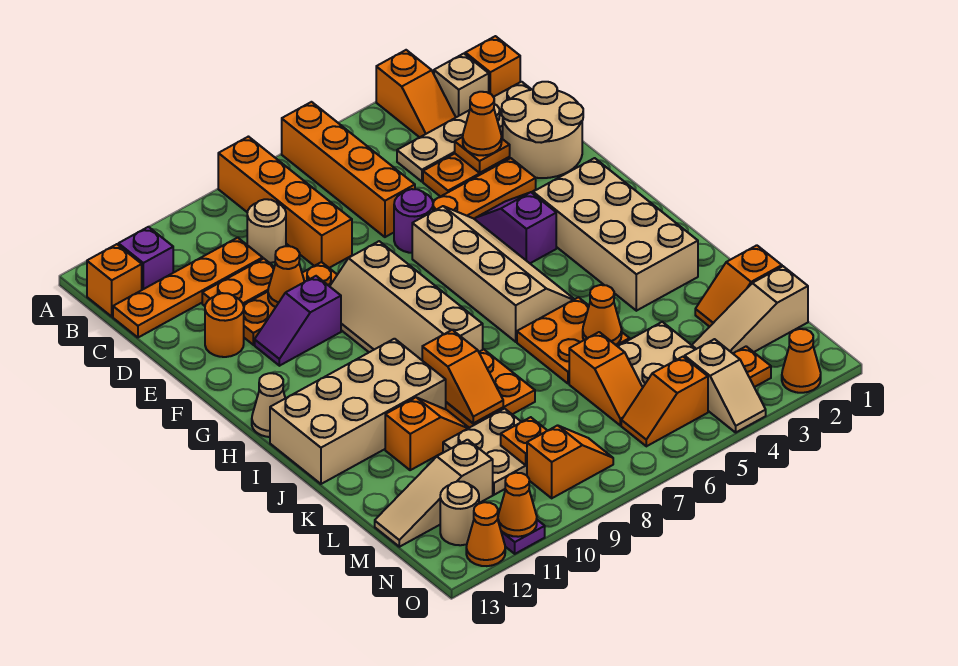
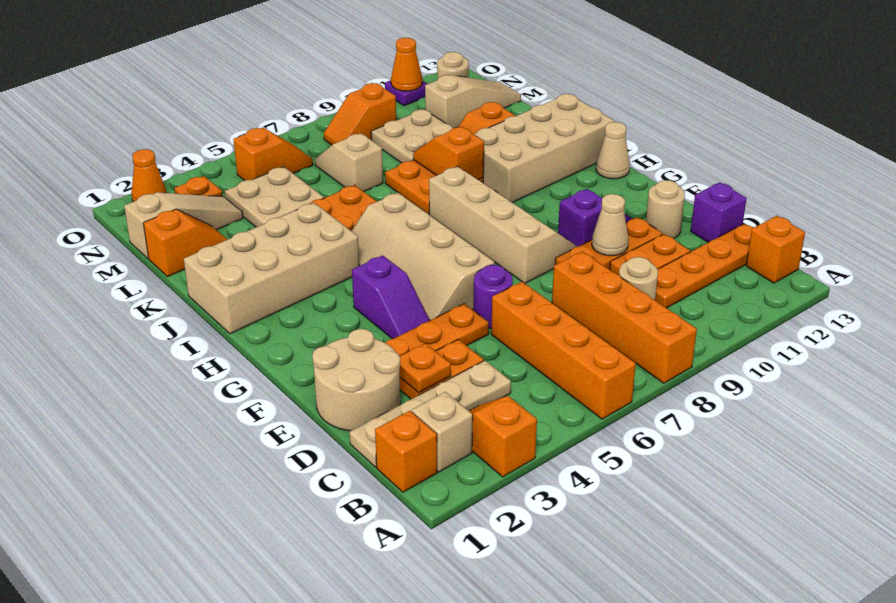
purple brick B12 level 1 -> purple brick D13 level 1
orange cone D3 level 3 -> none
orange cone E10 level 2 -> tan cone E10 level 2
orange round brick E12 level 1 -> tan round brick E12 level 1
tan brick G2:J3 level 1 -> tan brick I1:J4 level 1
orange cone K5 level 2 -> none
orange slope L6:M6 level 1 top L -> none
orange plate M9 level 2 -> none
tan slope N4:O4 level 1 top N -> tan slope L7:M7 level 1 top L
orange cone O12 level 1 -> none

